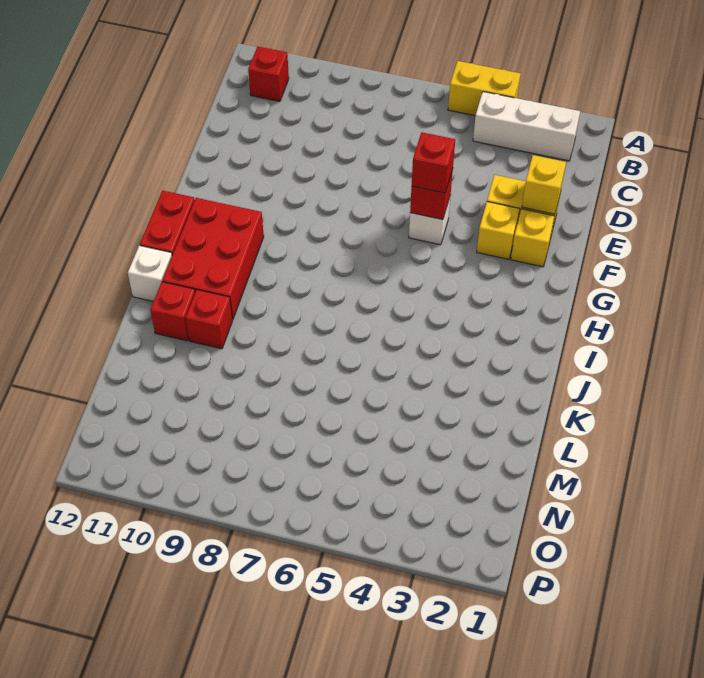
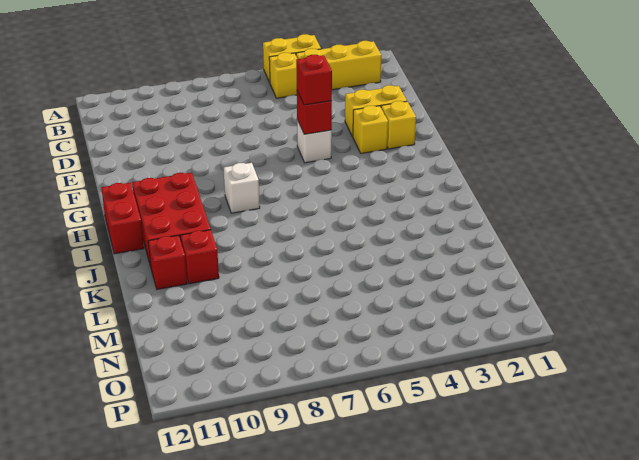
white brick B2:B4 level 1 -> yellow brick B2:B4 level 1
red brick B11 level 1 -> none
yellow brick E2 level 2 -> yellow brick B5 level 1
white brick J12 level 1 -> white brick H8 level 1

